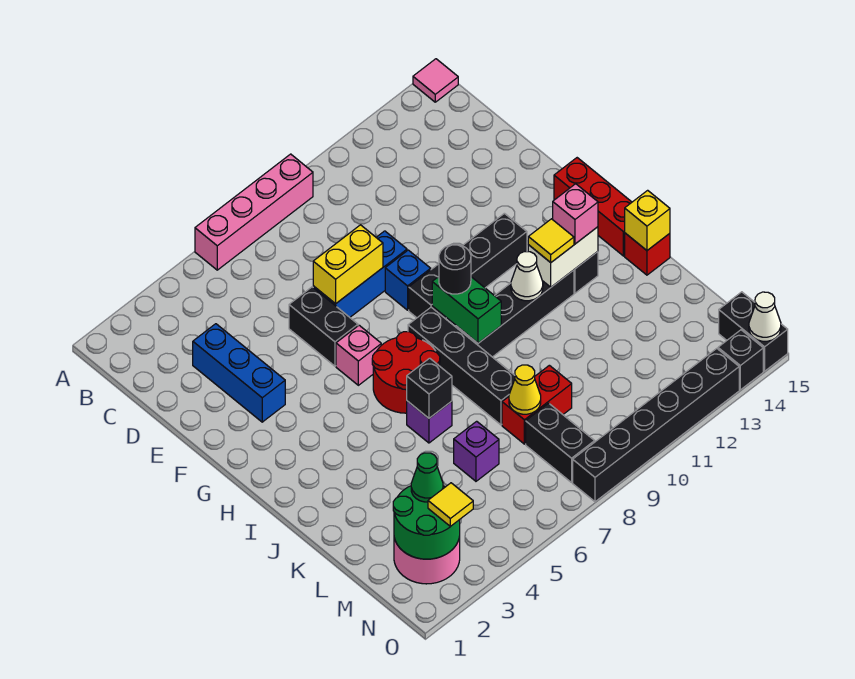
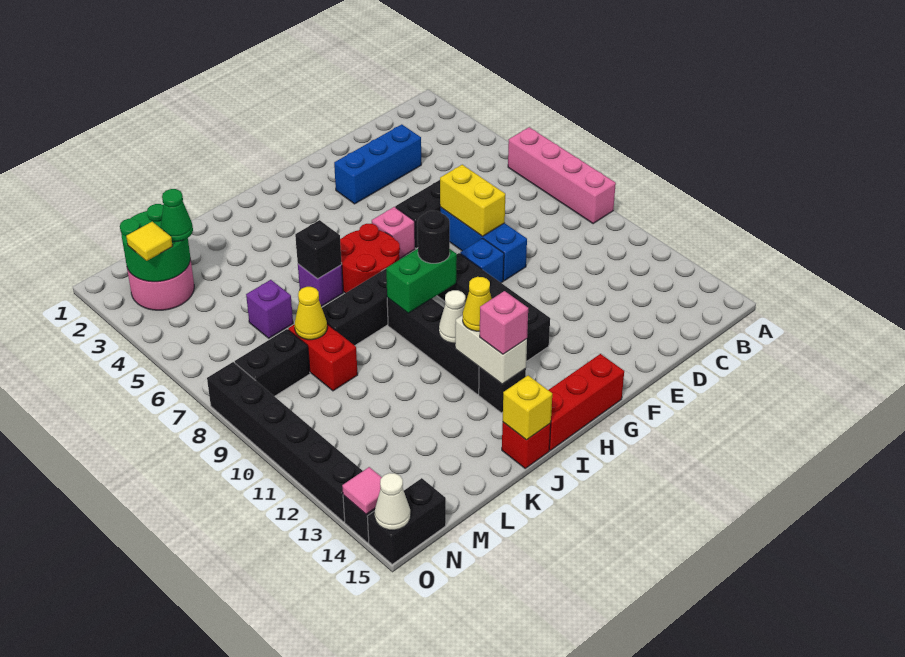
pink tile A15 level 1 -> pink tile O14 level 2
yellow tile I12 level 3 -> yellow cone I12 level 3

